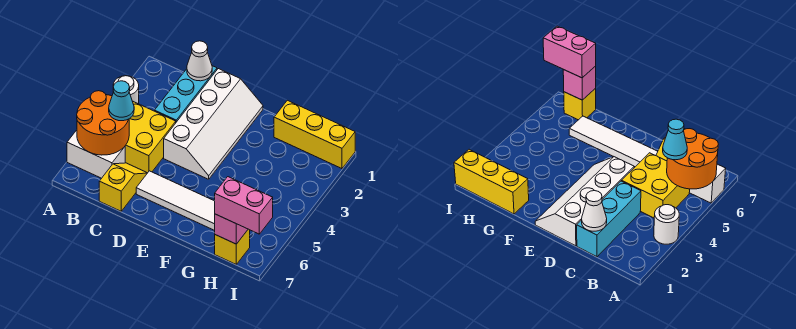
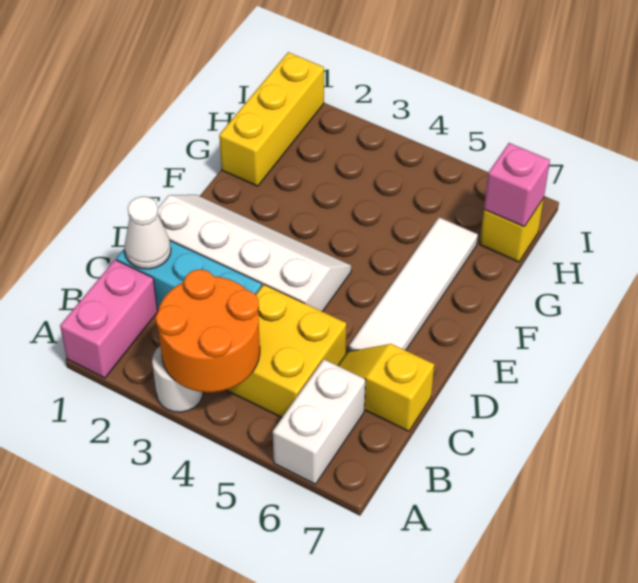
orange round brick A5:B6 level 2 -> orange round brick A3:B4 level 2
cyan cone B5 level 3 -> none
pink brick H7:I7 level 3 -> pink brick A1:B1 level 1

